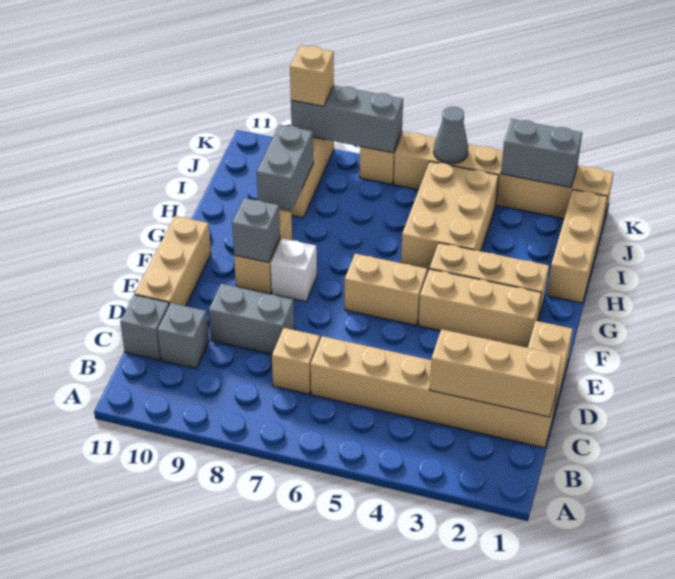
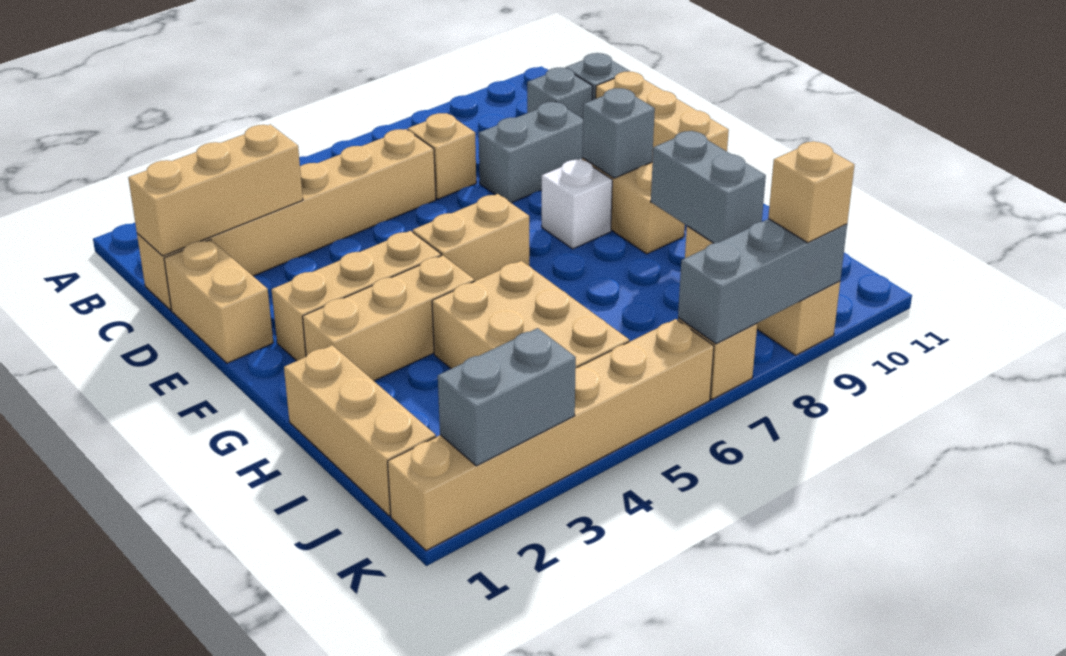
grey cone K5 level 2 -> none

